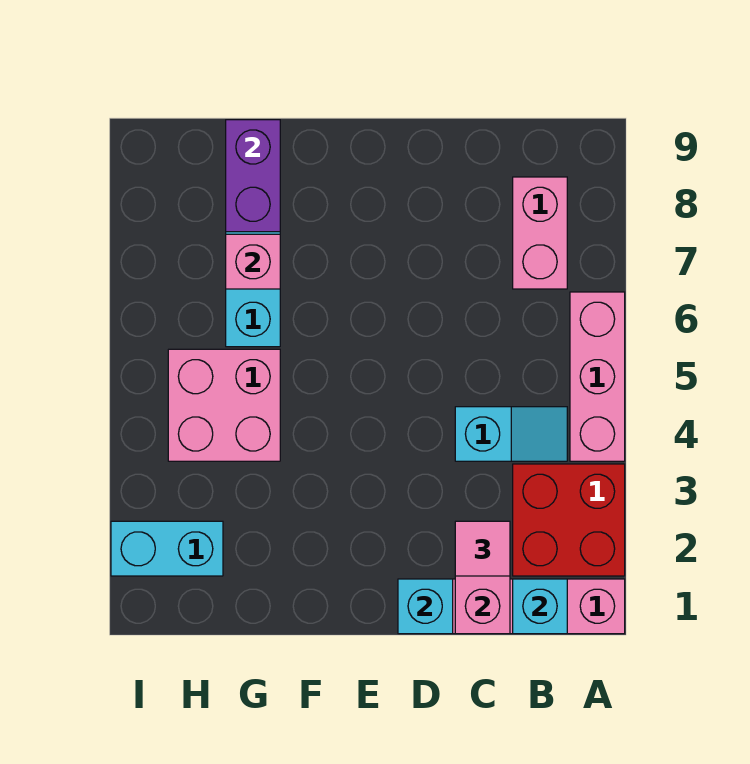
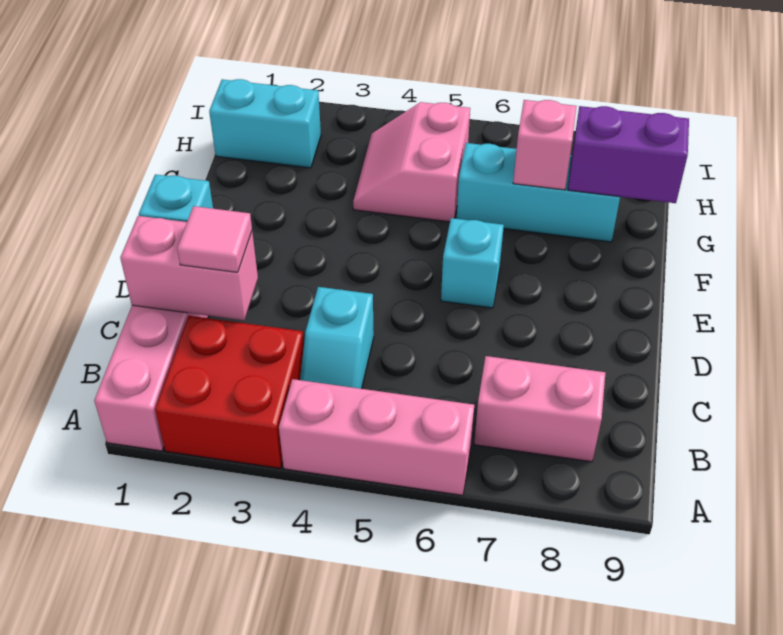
cyan brick B1 level 2 -> cyan brick E6 level 1
pink brick G4:H5 level 1 -> pink slope G4:H5 level 1 top 5
cyan brick H2:I2 level 1 -> cyan brick H1:H2 level 1

